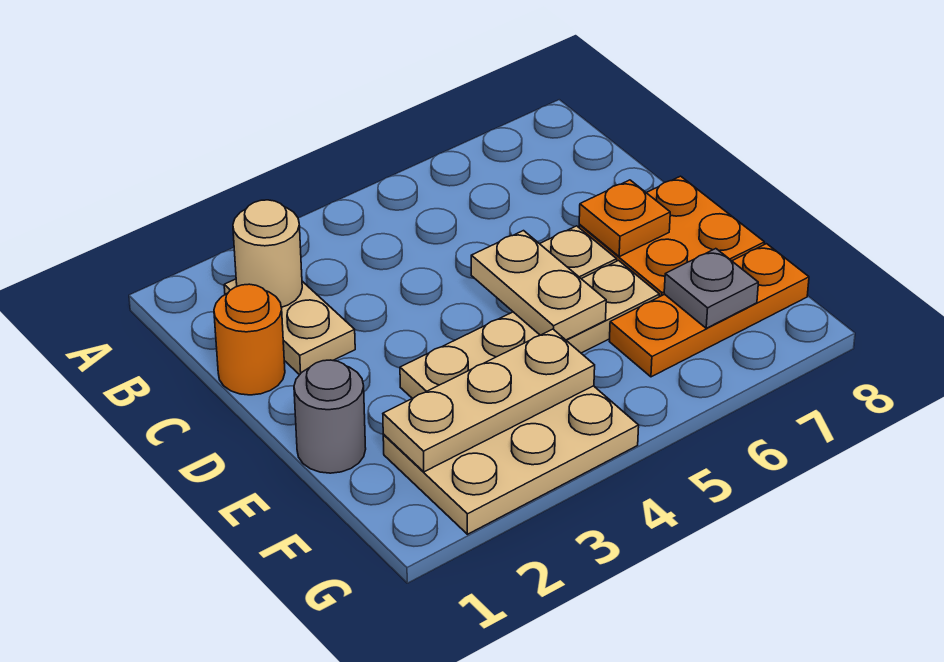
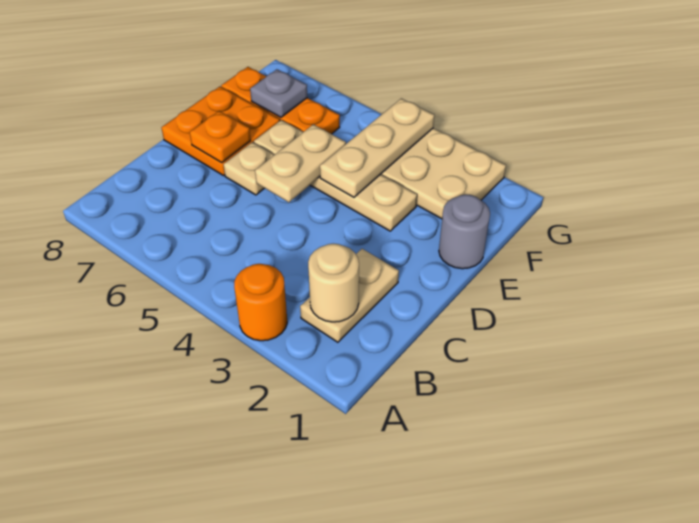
orange round brick C1 level 1 -> orange round brick A3 level 1
tan plate F2:F4 level 2 -> tan plate E4:G4 level 2

